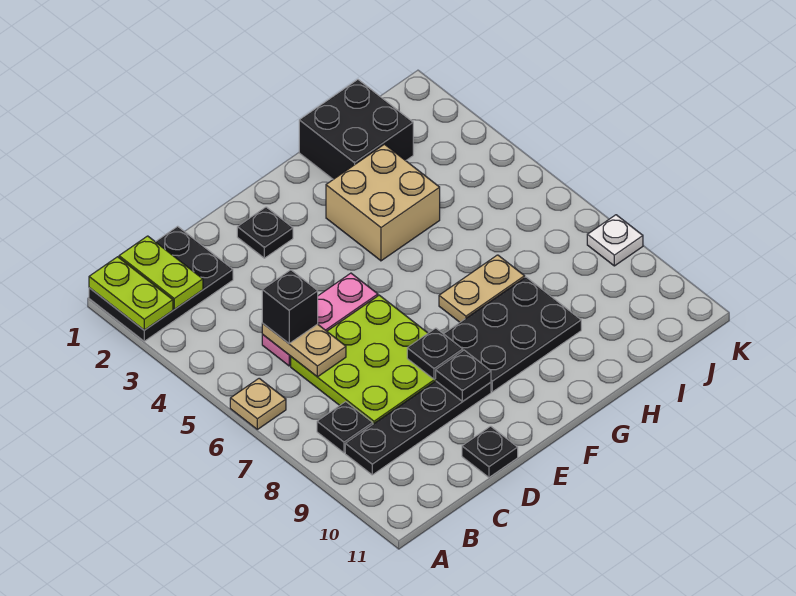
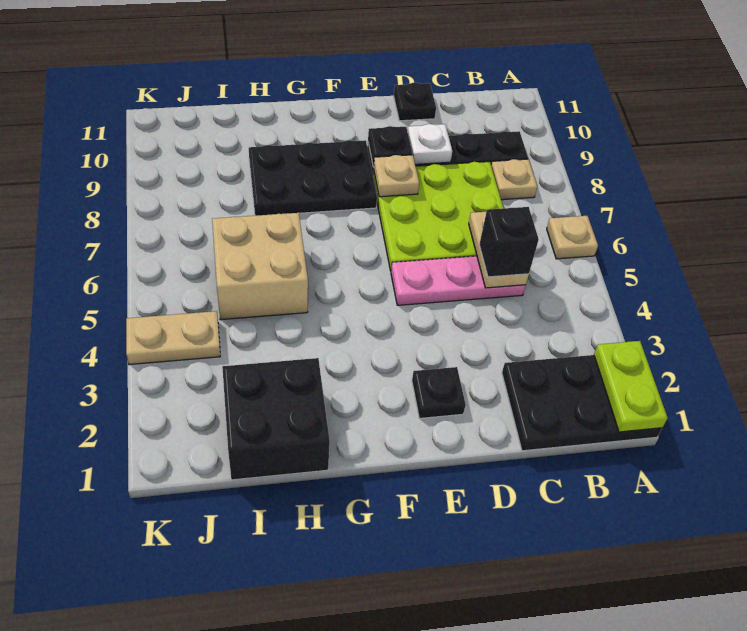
lime plate B1:B2 level 2 -> none
black plate B8 level 1 -> tan plate B8 level 1
black plate E8 level 2 -> tan plate E8 level 2
tan brick G3:H4 level 1 -> tan brick H5:I6 level 1
tan plate G7:H7 level 1 -> tan plate J4:K4 level 1
white plate K8 level 1 -> white plate D9 level 2

